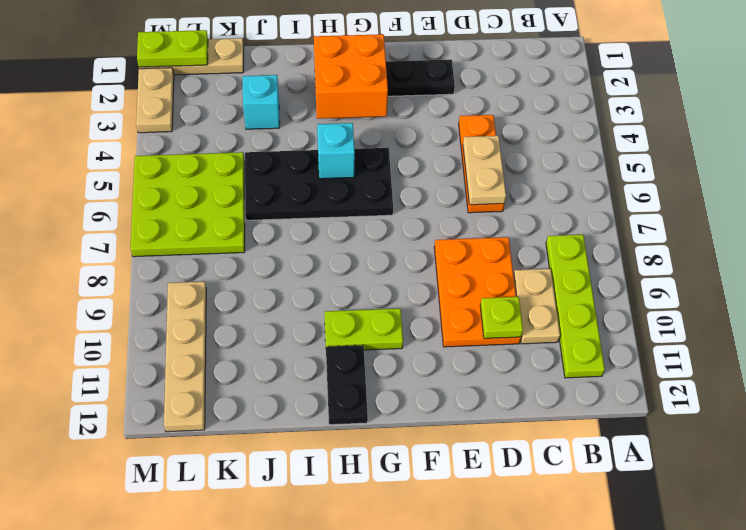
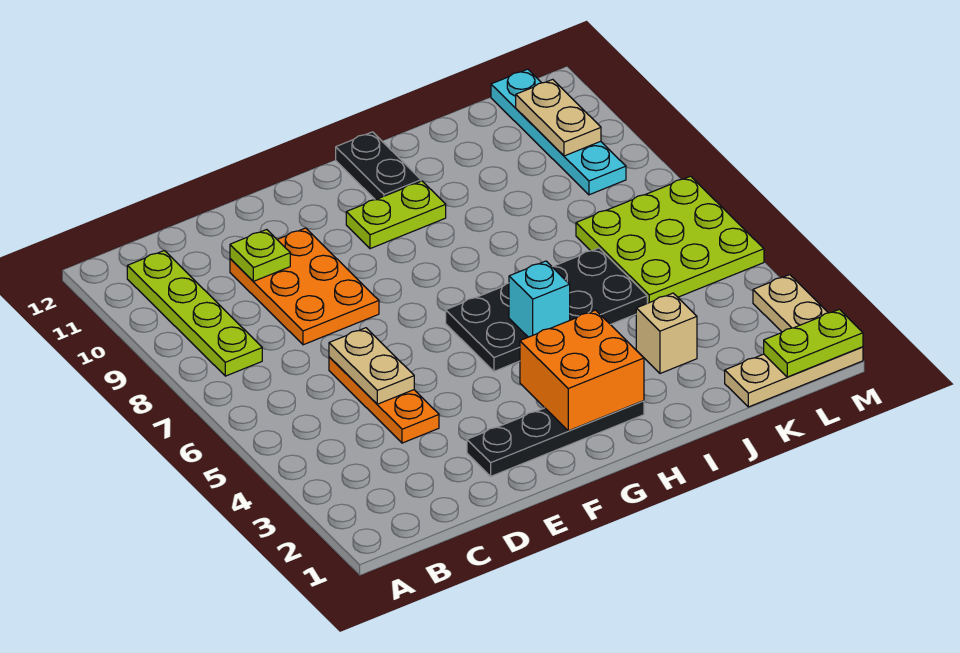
tan plate C9:C10 level 1 -> tan plate L10:L11 level 2
cyan brick J3 level 1 -> tan brick J3 level 1
tan plate L9:L12 level 1 -> cyan plate L9:L12 level 1

